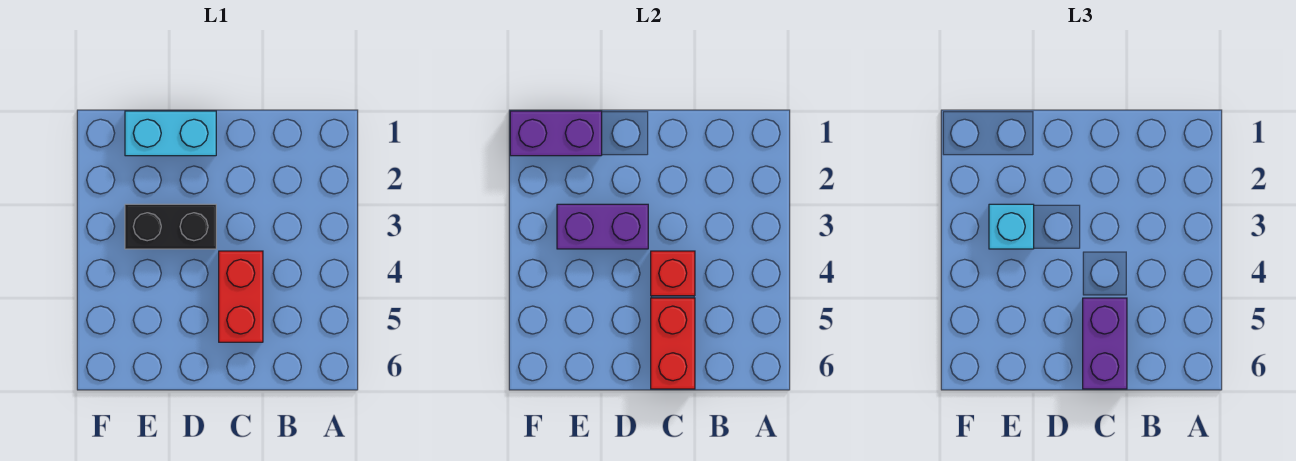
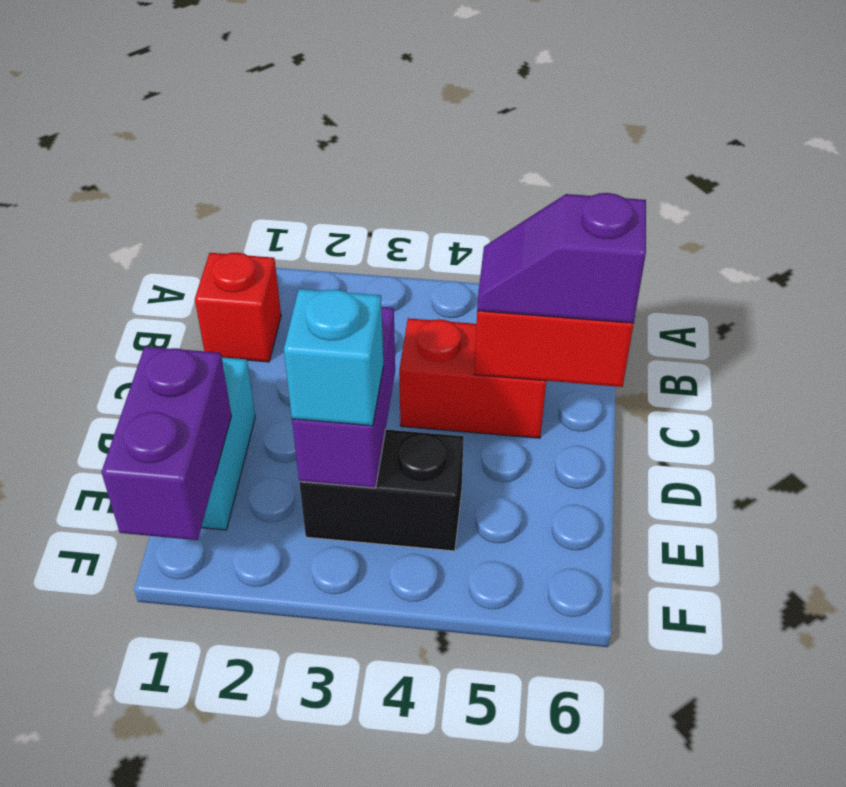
red brick C4 level 2 -> red brick B1 level 1
purple brick C5:C6 level 3 -> purple slope C5:C6 level 3 top 6
black brick D3:E3 level 1 -> black brick E3:E4 level 1

